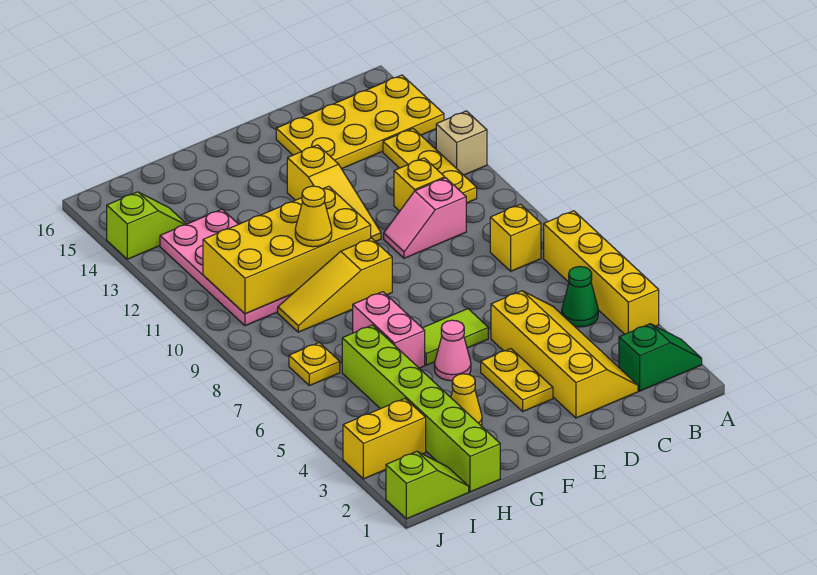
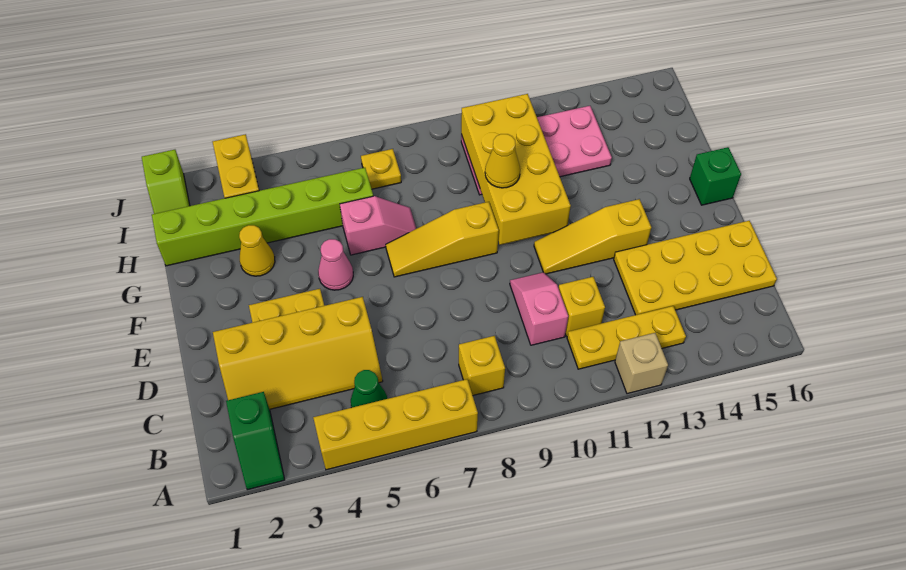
yellow plate A14:D15 level 1 -> yellow plate C13:D16 level 1
lime tile E6:F6 level 1 -> none
yellow slope F9:H9 level 1 top F -> yellow slope F7:F9 level 1 top 9
none -> green brick F16 level 1
pink brick G6:G7 level 1 -> pink slope G6:G7 level 1 top 6
lime slope I14:J14 level 1 top J -> none

